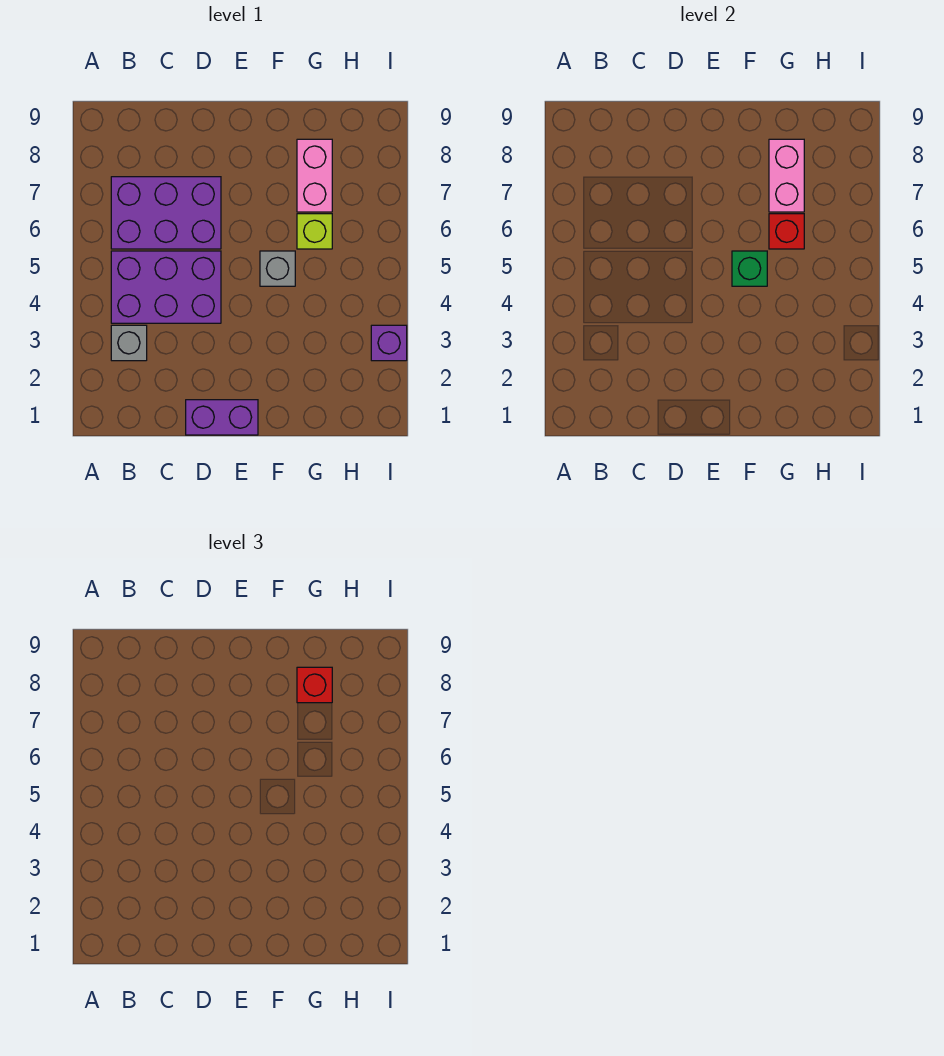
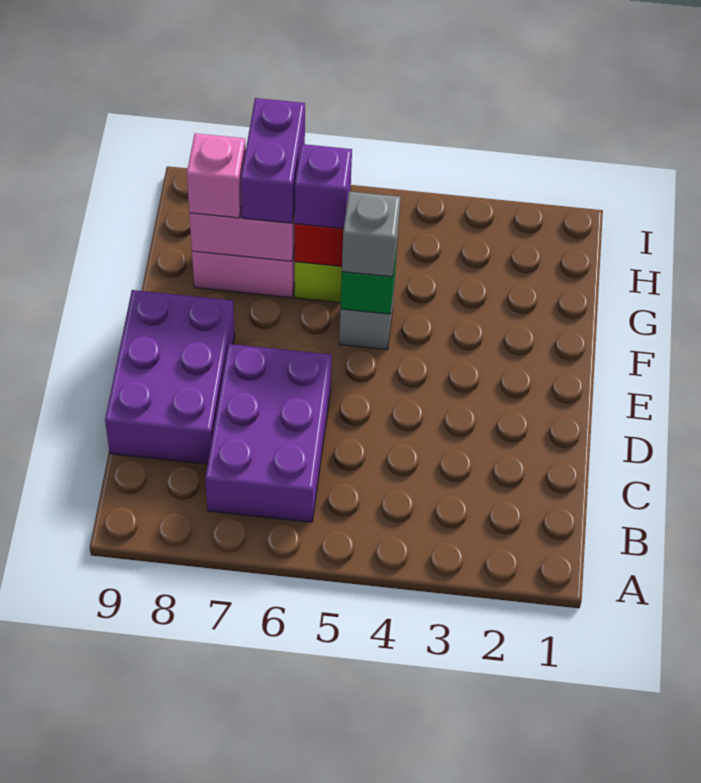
grey brick B3 level 1 -> grey brick F5 level 3
purple brick B4:D5 level 1 -> purple brick C8:E9 level 1
purple brick D1:E1 level 1 -> purple brick G7:H7 level 3
red brick G8 level 3 -> pink brick G8 level 3
purple brick I3 level 1 -> purple brick G6 level 3

